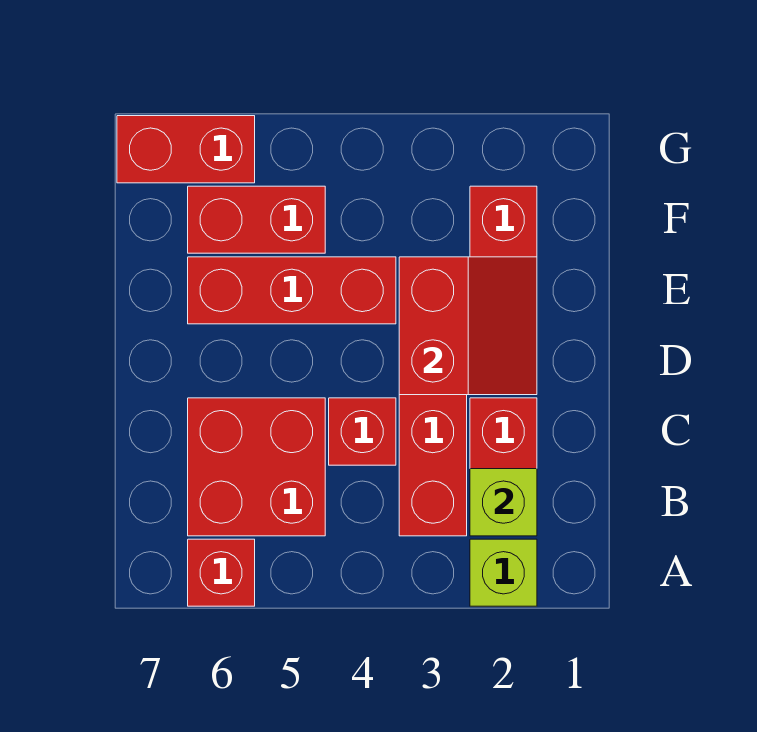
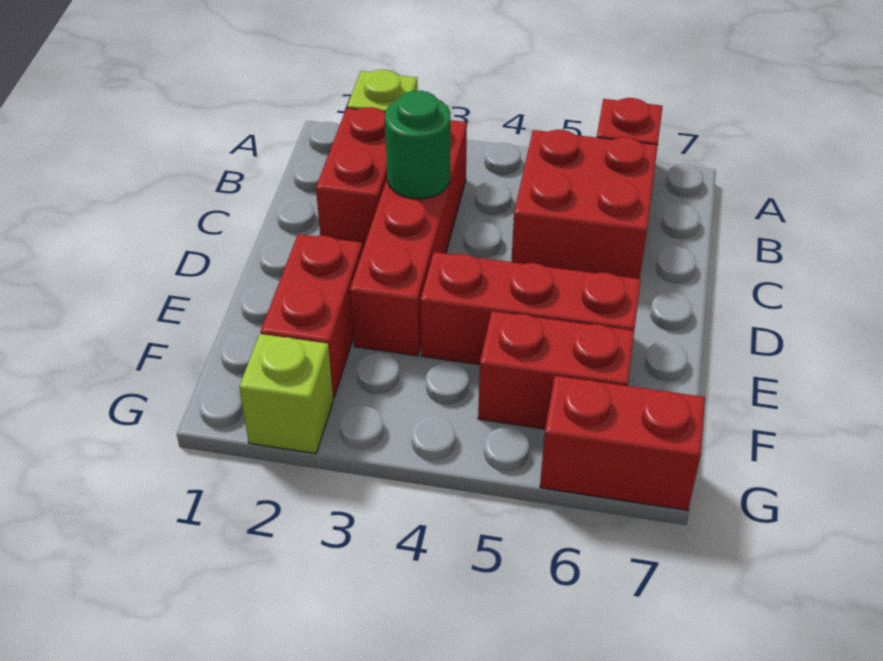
lime brick B2 level 2 -> lime brick G2 level 1
none -> green round brick C3 level 2
red brick C4 level 1 -> none
red slope D2:E3 level 2 top 3 -> none

